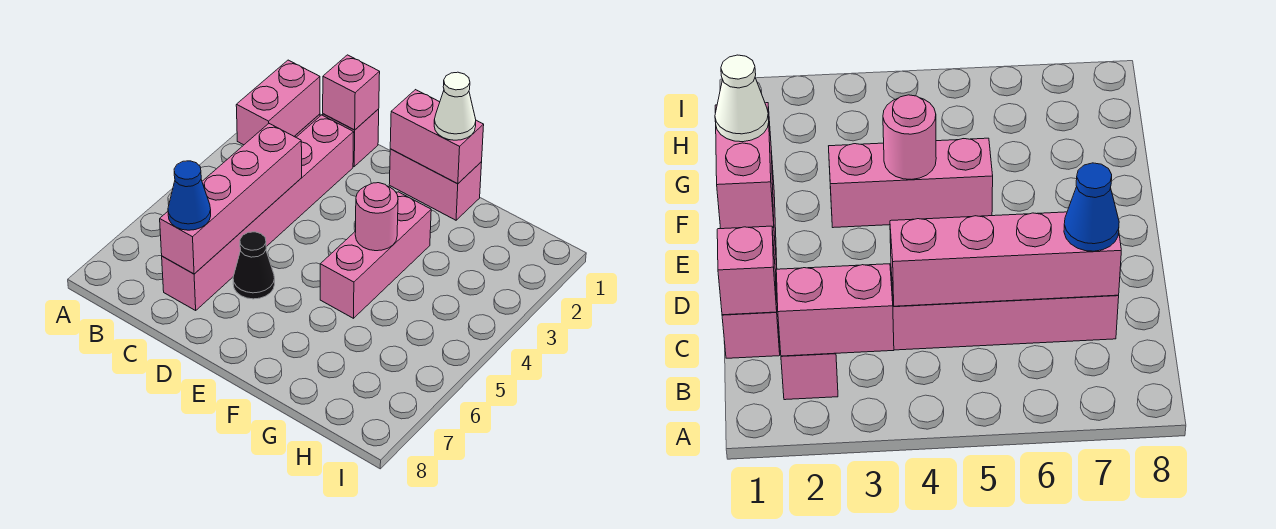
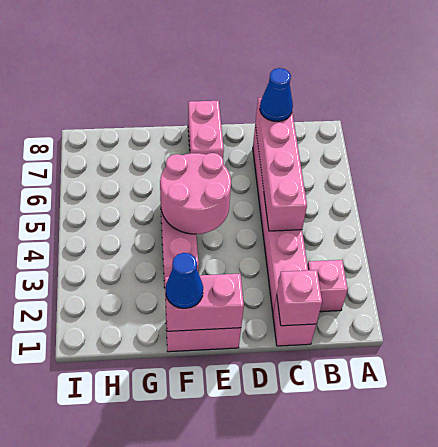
pink brick B2:B3 level 2 -> pink brick E7:E8 level 1
black cone D6 level 1 -> none
white cone F1 level 3 -> blue cone F1 level 3
pink round brick F4 level 2 -> pink round brick E4:F5 level 2

